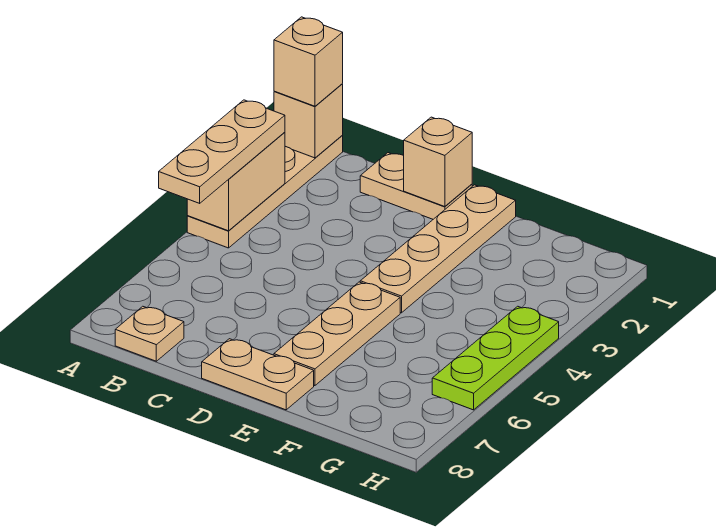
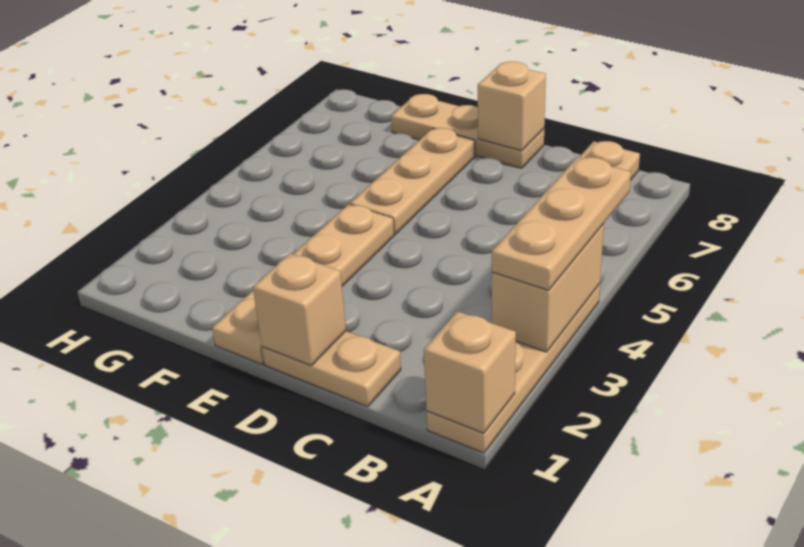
tan brick A1 level 3 -> tan brick D8 level 2
tan plate D8:E8 level 1 -> tan plate D8:F8 level 1
lime plate H4:H6 level 1 -> none

